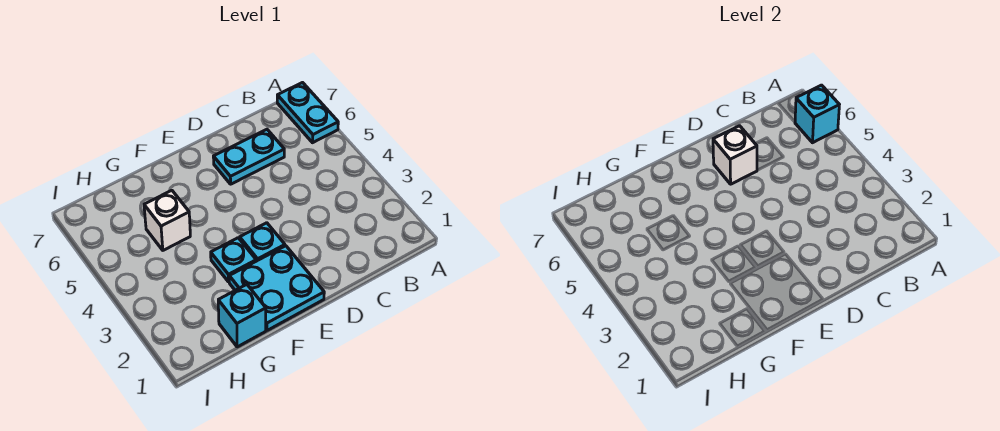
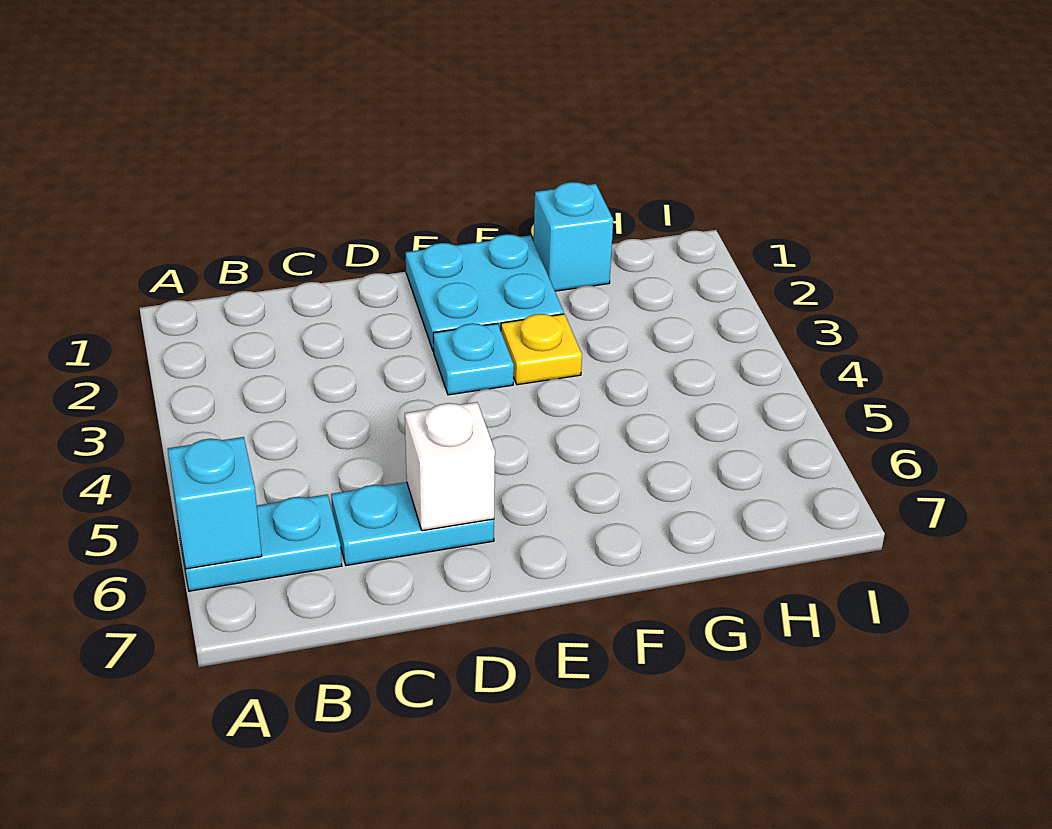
cyan plate A6:A7 level 1 -> cyan plate A6:B6 level 1
cyan plate F3 level 1 -> yellow plate F3 level 1
white brick G5 level 1 -> none

